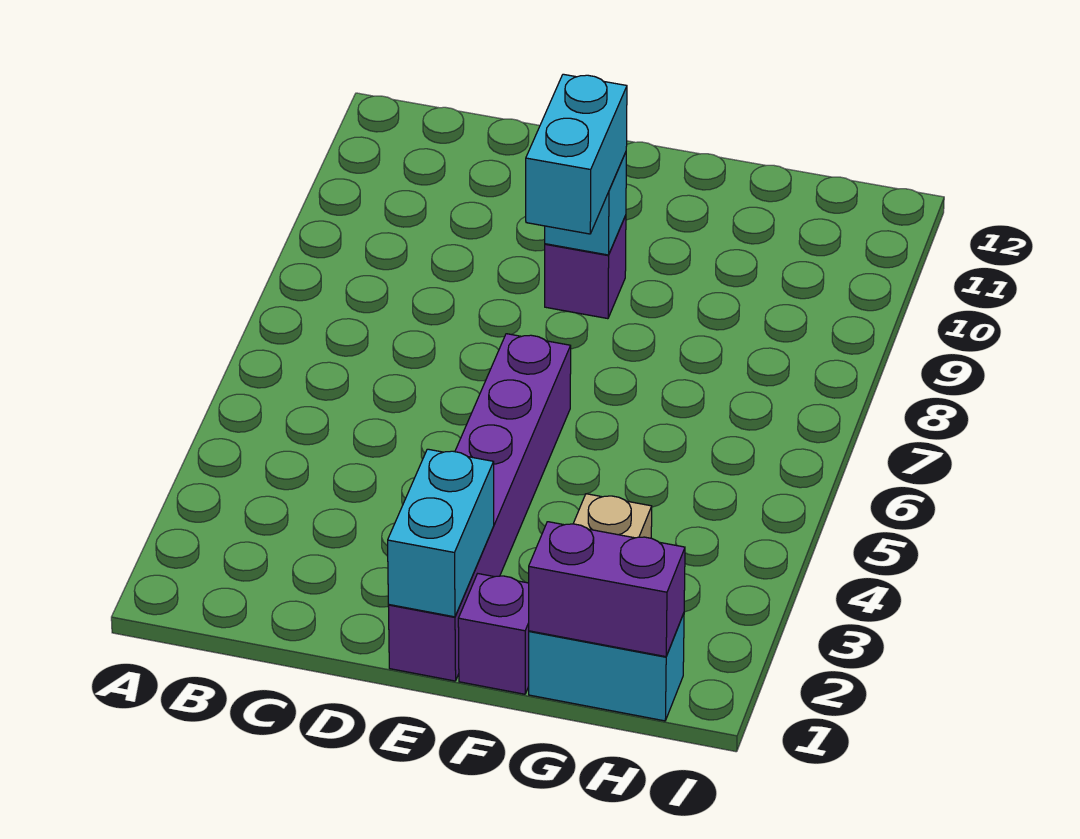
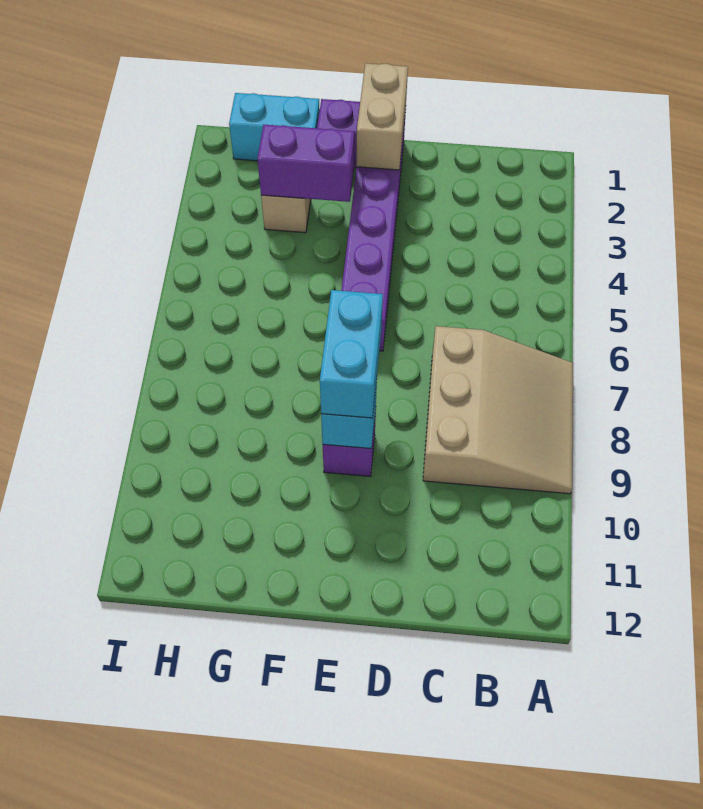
none -> tan slope A7:C9 level 1 top C
cyan brick E1:E2 level 2 -> tan brick E1:E2 level 2
purple brick G1:H1 level 2 -> purple brick F3:G3 level 2

